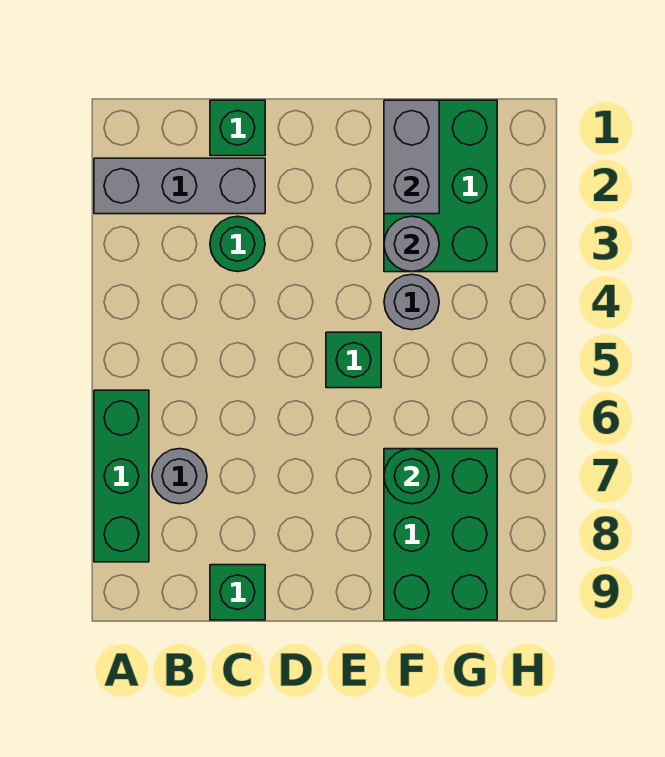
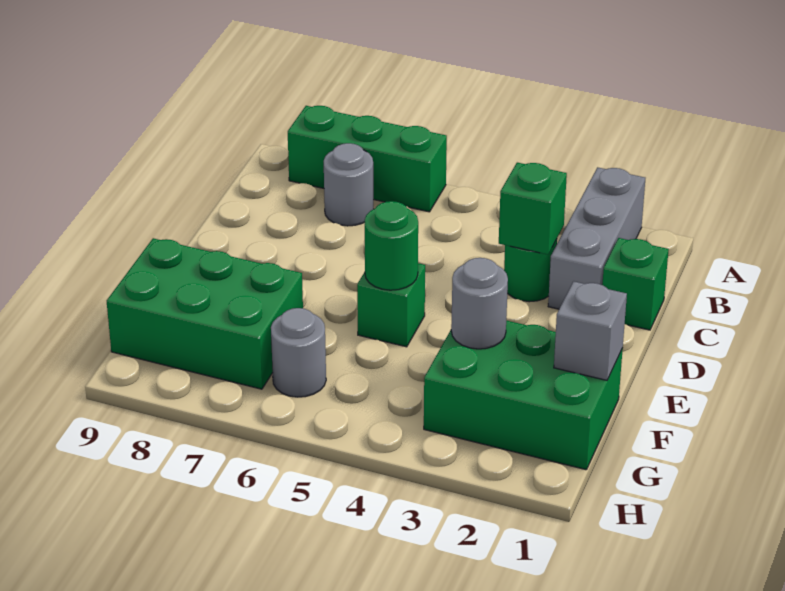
green brick C9 level 1 -> green brick C3 level 2
grey brick F1:F2 level 2 -> grey brick F1 level 2
grey round brick F4 level 1 -> grey round brick G6 level 1
green round brick F7 level 2 -> green round brick E5 level 2

